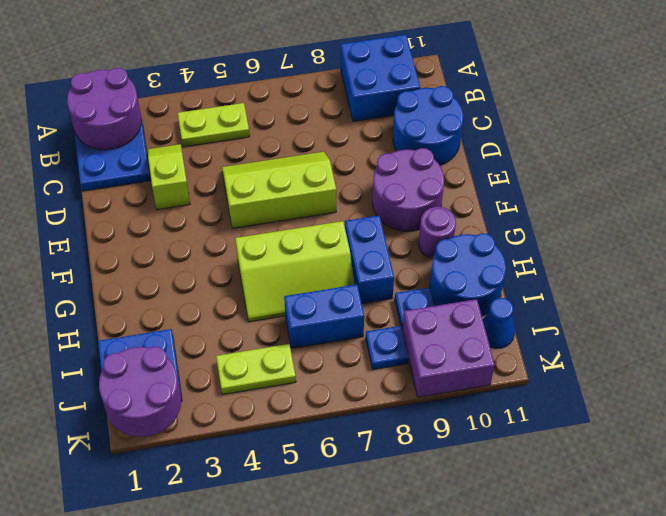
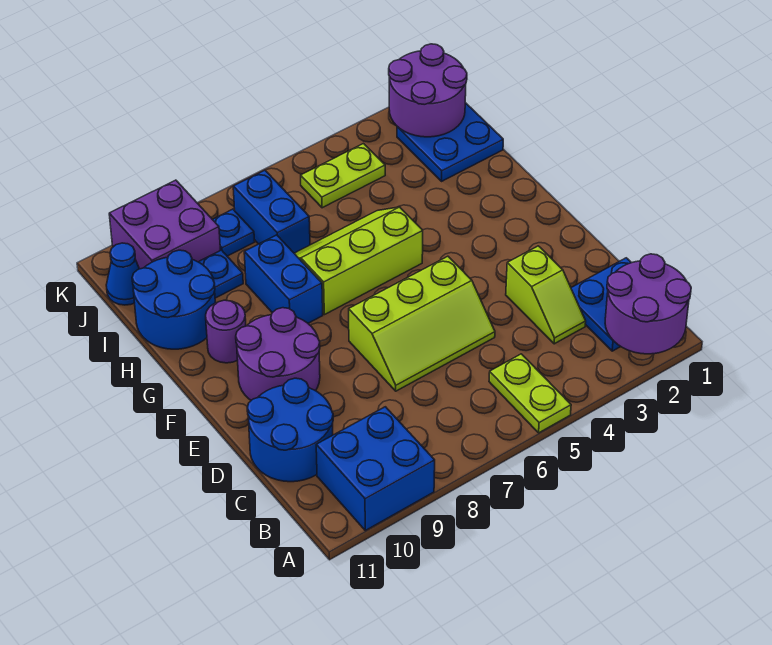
lime plate B4:B5 level 1 -> lime plate A5:B5 level 1
blue brick I6:I7 level 1 -> blue brick I7:J7 level 1

